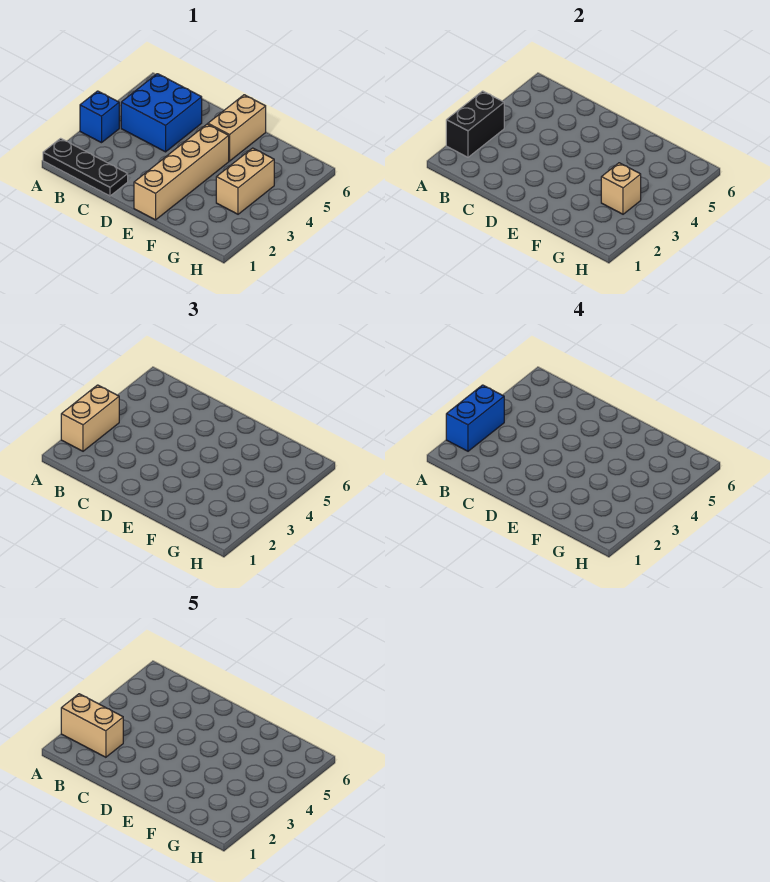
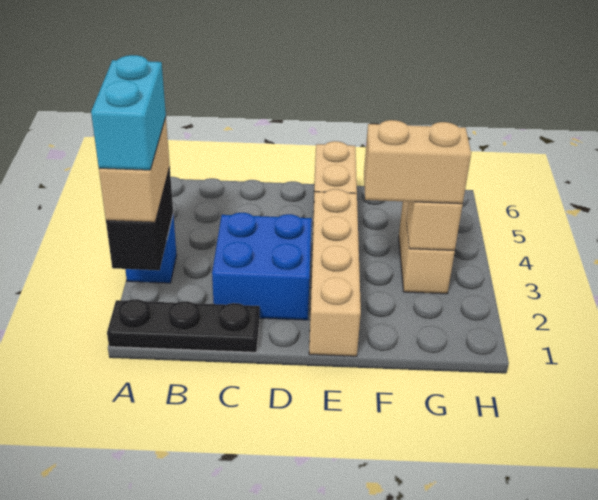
blue brick A2:A3 level 4 -> cyan brick A2:A3 level 4
tan brick A2:B2 level 5 -> tan brick F3:G3 level 3
blue brick B4:C5 level 1 -> blue brick C2:D3 level 1

